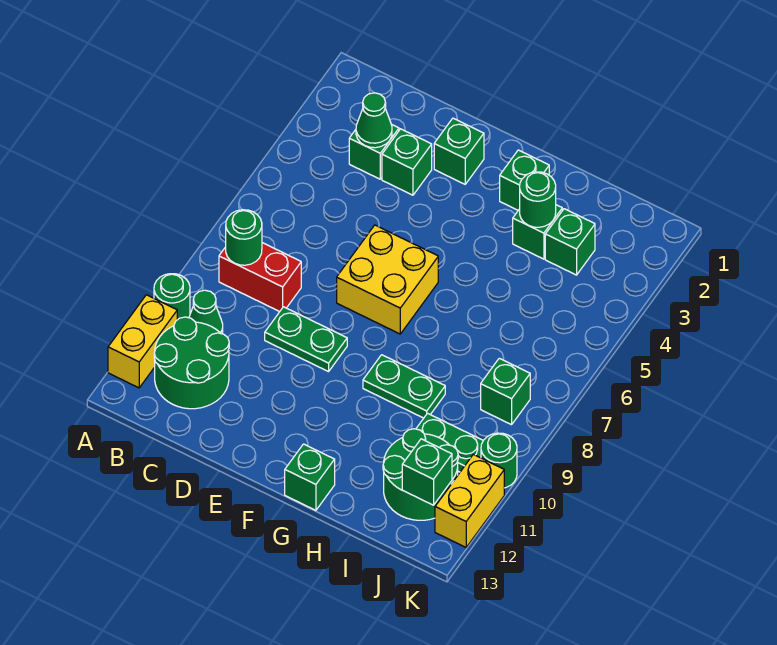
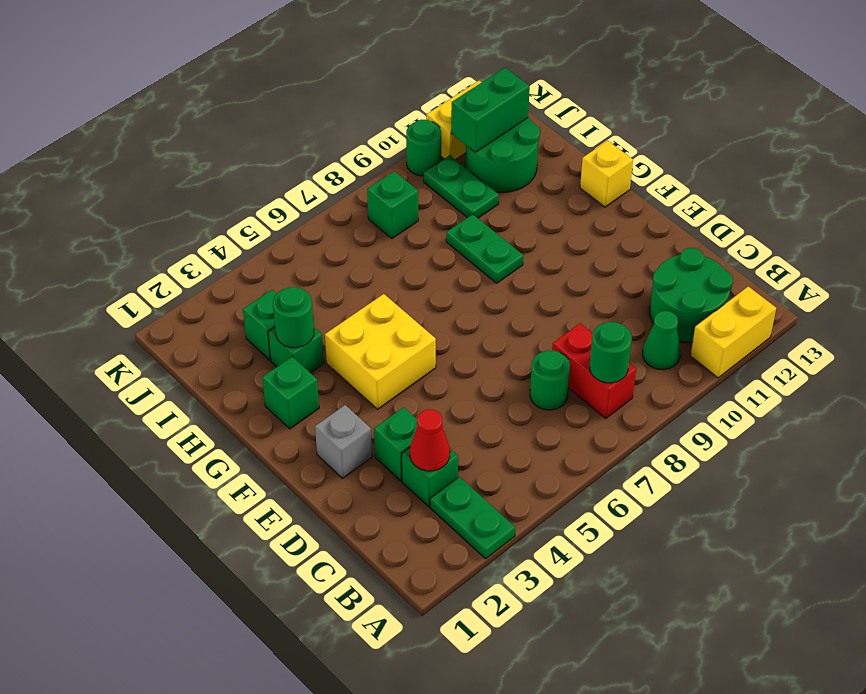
green round brick A10 level 1 -> green round brick C7 level 1
green cone C3 level 2 -> red cone C3 level 2
green plate D9:E9 level 1 -> green plate A3:B3 level 1
green brick E2 level 1 -> grey brick E2 level 1
yellow brick E6:F7 level 1 -> yellow brick F4:G5 level 1
green brick G13 level 1 -> yellow brick G13 level 1
green brick J12 level 2 -> green brick J11:J12 level 2

